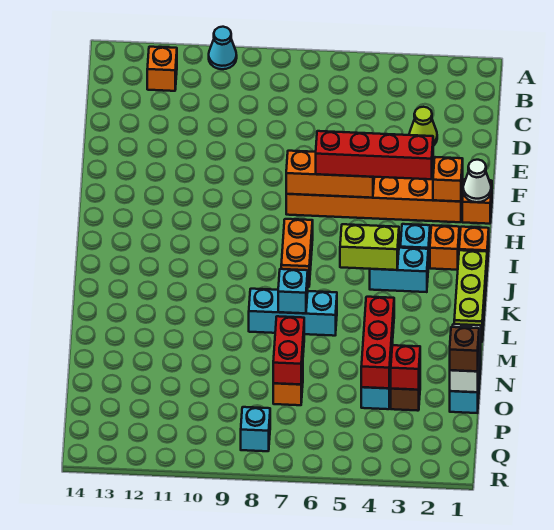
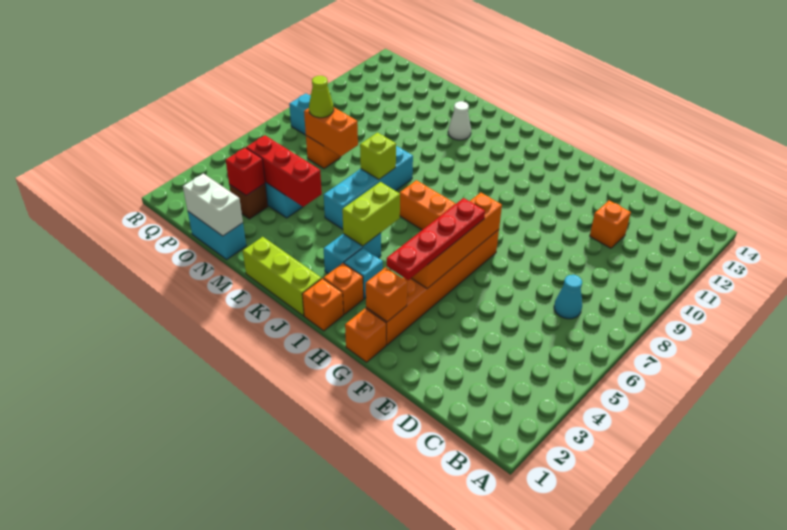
cyan cone A10 level 1 -> cyan cone C7 level 1
orange brick B12 level 1 -> orange brick D11 level 1
lime cone D3 level 1 -> lime cone O7 level 3
white cone G1 level 2 -> white cone L12 level 1
red brick G3:G6 level 3 -> red plate G3:G6 level 3
orange brick G5:G7 level 2 -> orange brick G4:G7 level 2
cyan brick L6:L8 level 1 -> cyan brick L5:L8 level 1
cyan brick L7 level 2 -> lime brick L7 level 2
red brick N7:O7 level 2 -> orange brick N7:O7 level 2
brown brick O1 level 3 -> none

